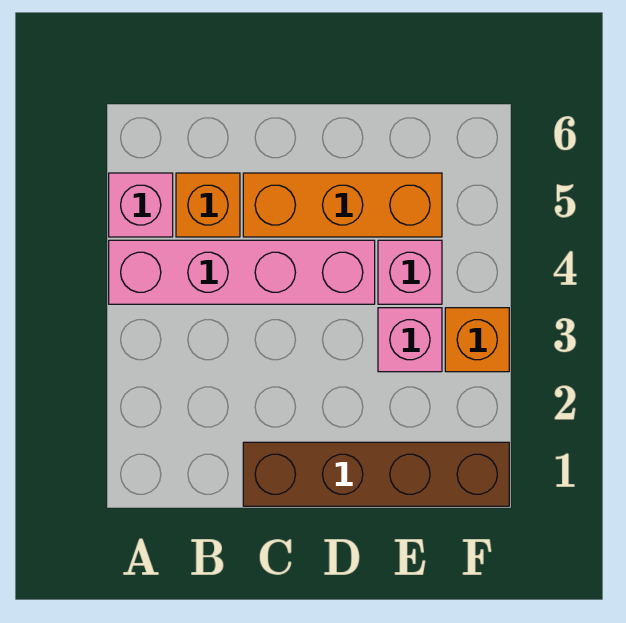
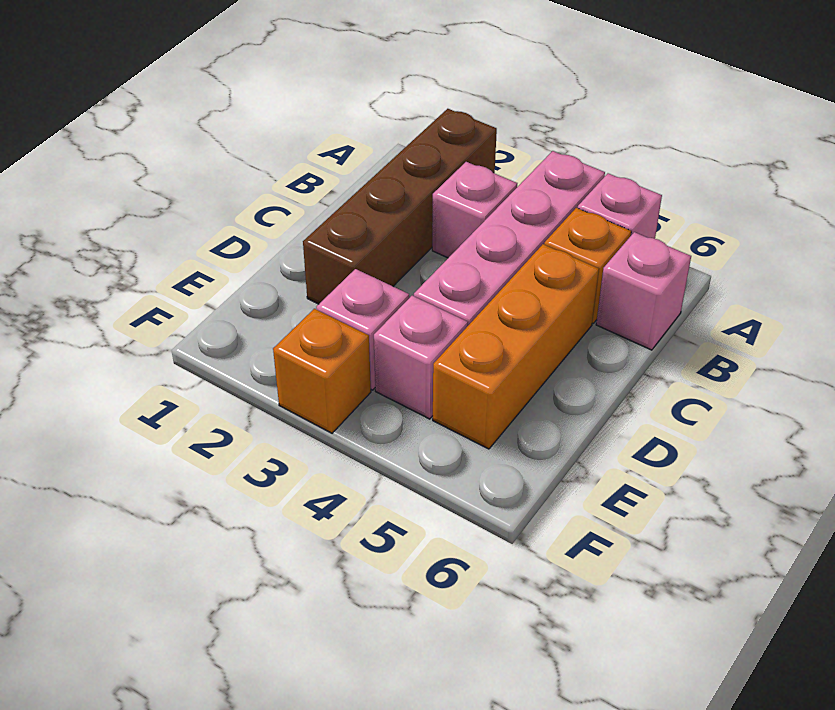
none -> pink brick B3 level 1
none -> pink brick B6 level 1
brown brick C1:F1 level 1 -> brown brick A2:D2 level 1

